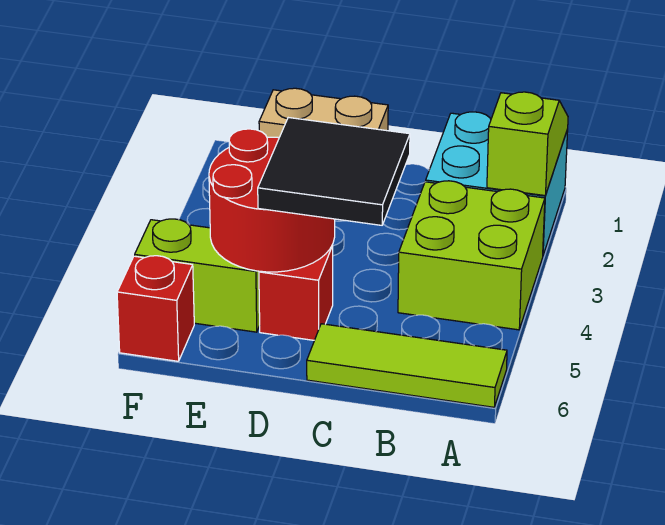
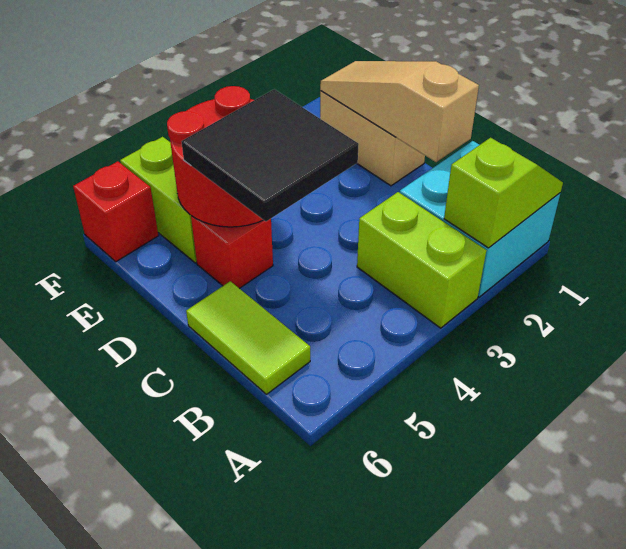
lime brick A3:B4 level 1 -> lime brick A3:B3 level 1
lime tile A6:C6 level 1 -> lime tile B6:C6 level 1
none -> tan slope C1:E1 level 2 top C

